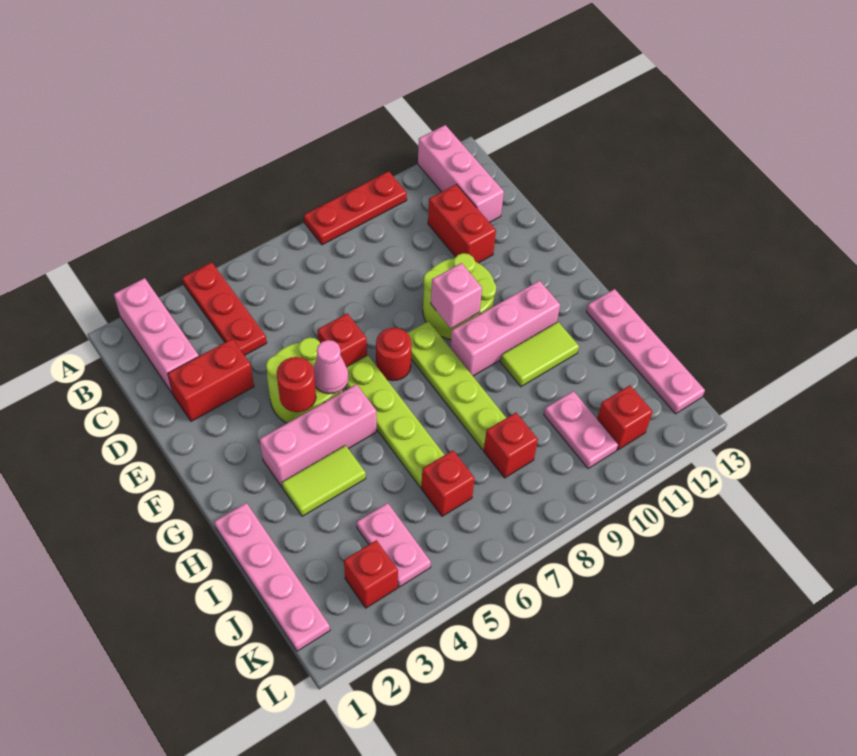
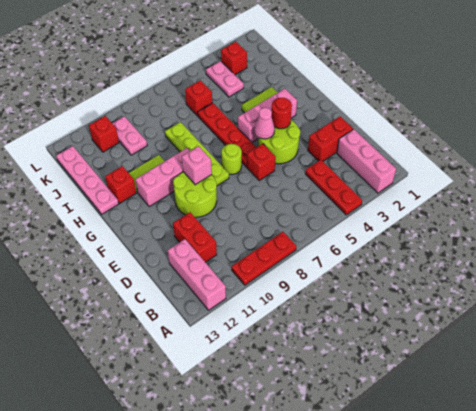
lime plate F6:I6 level 1 -> red plate F6:I6 level 1
red round brick F7 level 1 -> lime round brick F7 level 1
pink plate H1:K1 level 1 -> none
red brick J8 level 1 -> red brick H12 level 1

